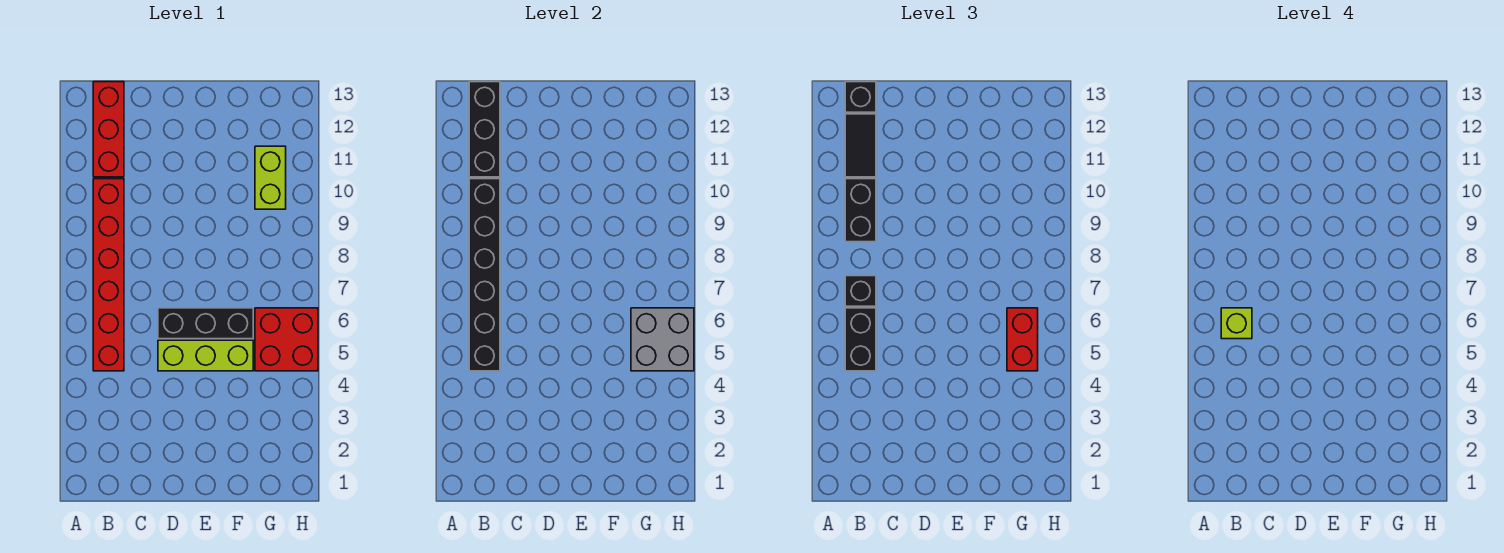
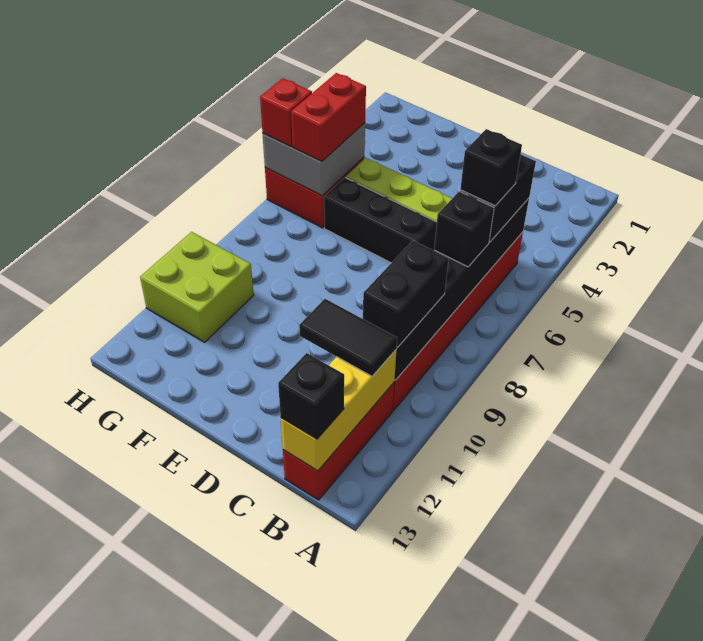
lime brick B6 level 4 -> black brick B6 level 4
black brick B11:B13 level 2 -> yellow brick B11:B13 level 2
black tile B11:B12 level 3 -> black tile B11:C11 level 3
lime brick G10:G11 level 1 -> lime brick G10:H11 level 1
none -> red brick H6 level 3

